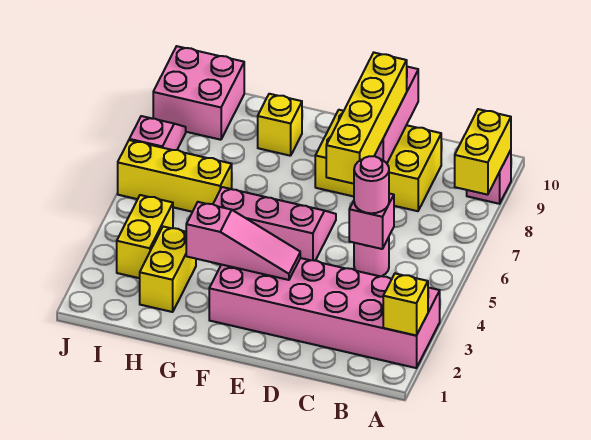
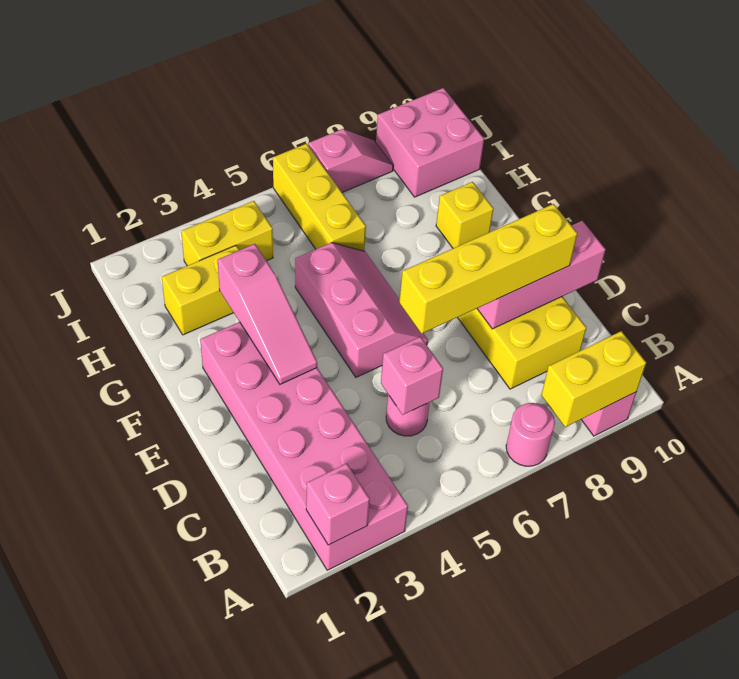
yellow brick A2 level 2 -> pink brick A2 level 2
pink round brick C5 level 3 -> pink round brick A7 level 1

